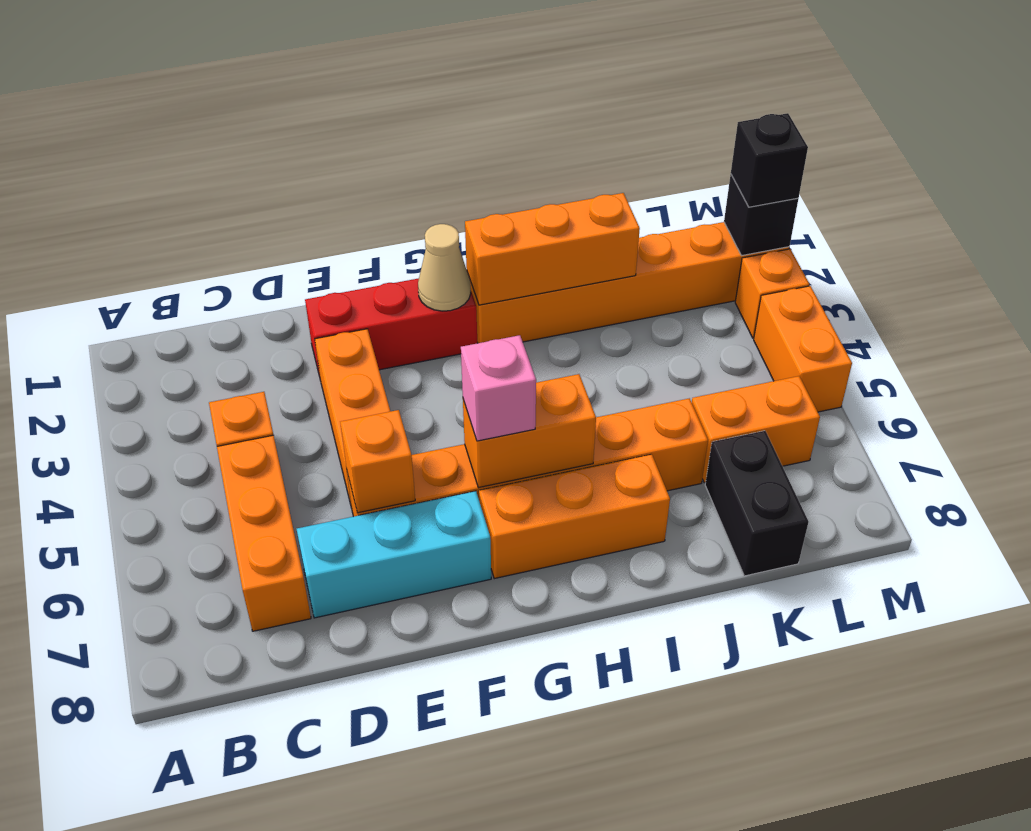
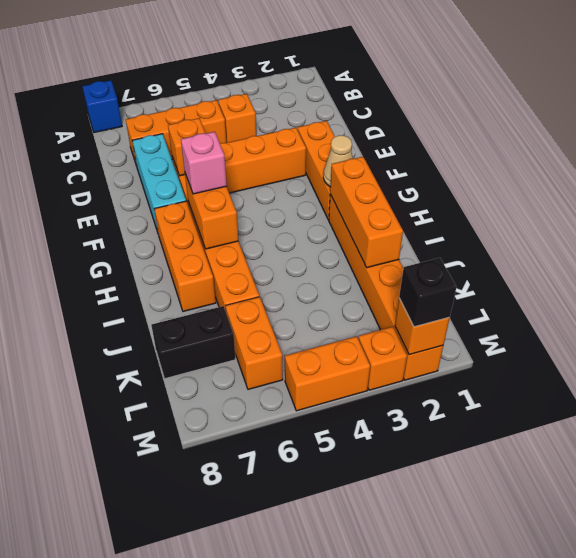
none -> blue brick A8 level 1
red brick E2:G2 level 1 -> orange brick E2:G2 level 1
black brick M2 level 2 -> orange brick M2 level 2

